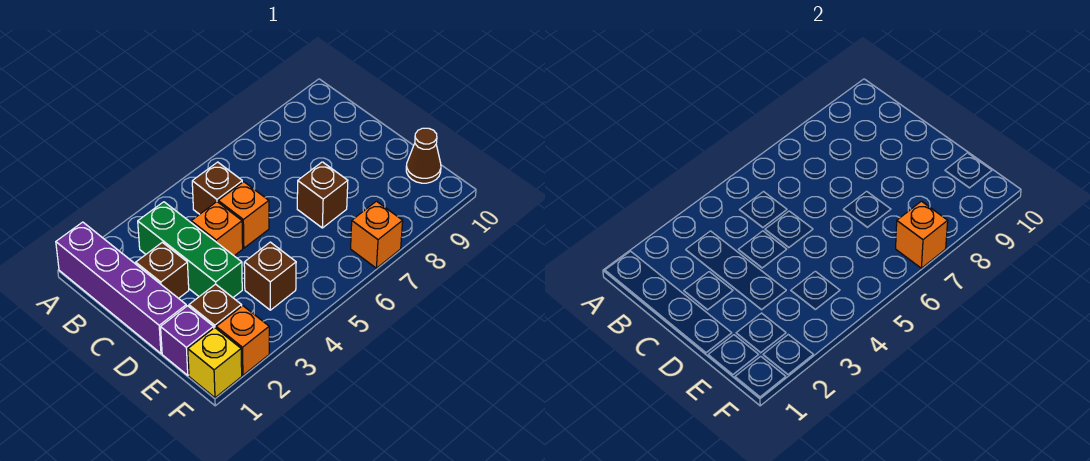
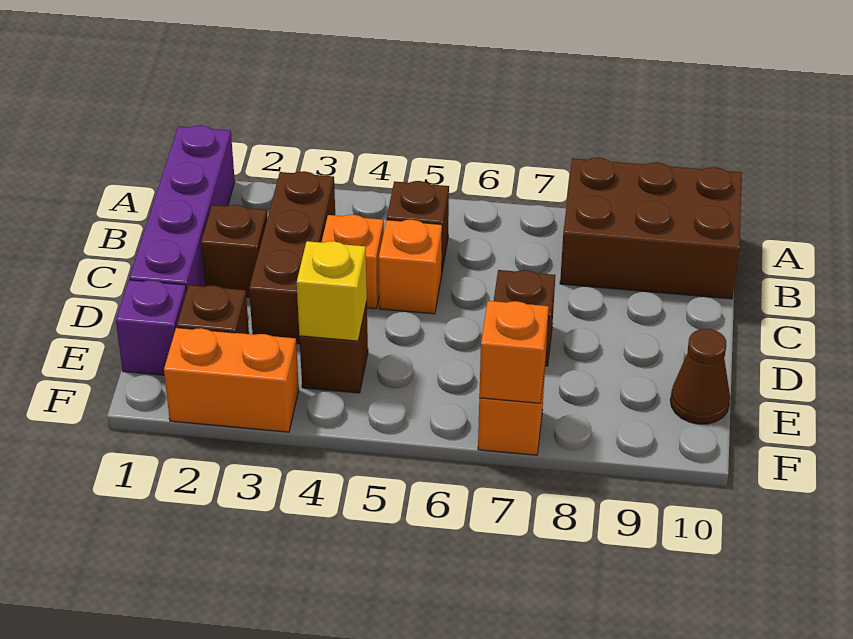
none -> brown brick A8:B10 level 1
green brick B3:D3 level 1 -> brown brick B3:D3 level 1
yellow brick F1 level 1 -> yellow brick E4 level 2
orange brick F2 level 1 -> orange brick F2:F3 level 1

